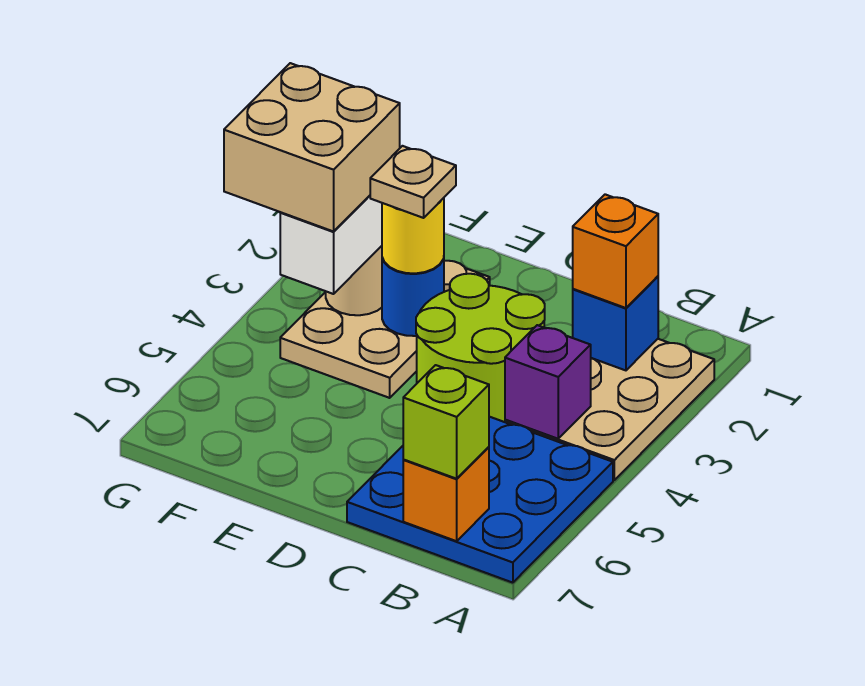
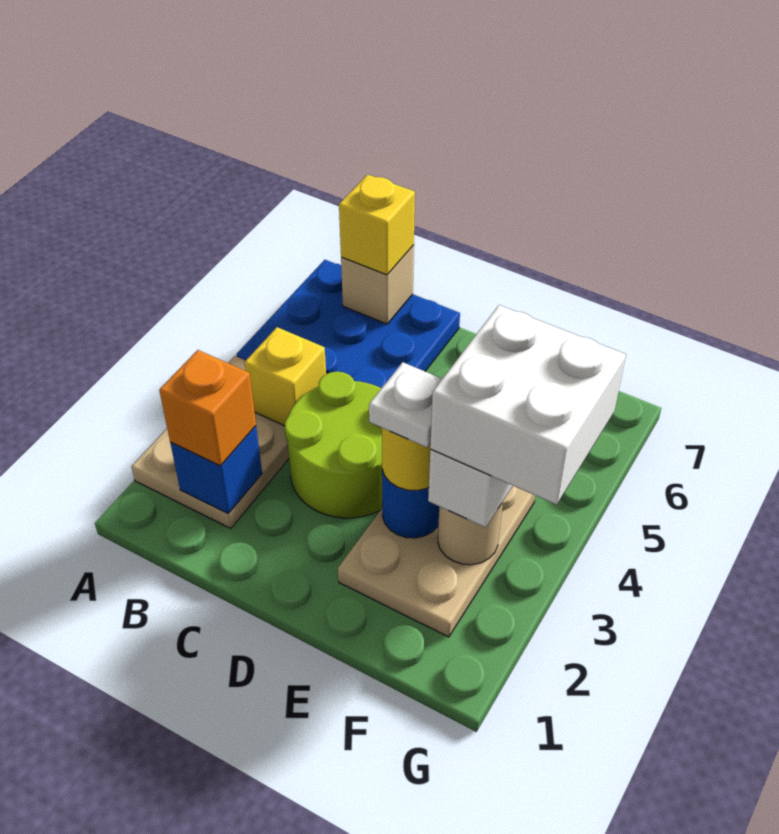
purple brick B4 level 2 -> yellow brick B4 level 2
orange brick B7 level 2 -> tan brick B7 level 2
lime brick B7 level 3 -> yellow brick B7 level 3
tan plate E3 level 4 -> white plate E3 level 4
tan brick F3:G4 level 4 -> white brick F3:G4 level 4

